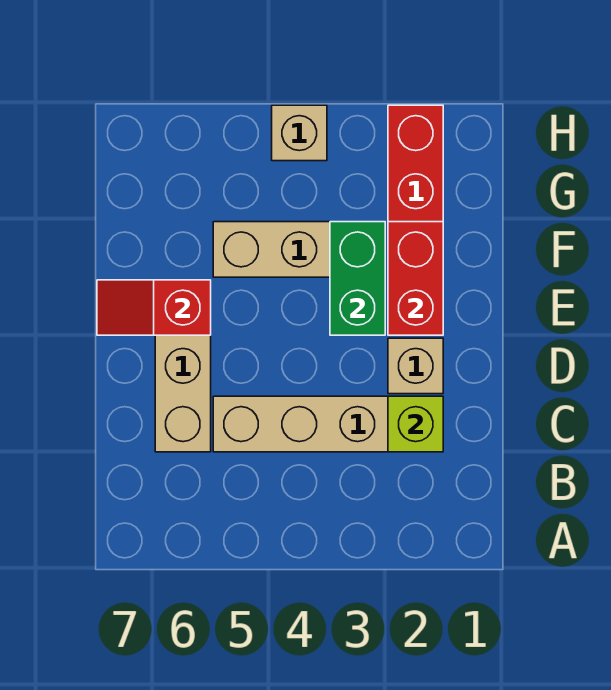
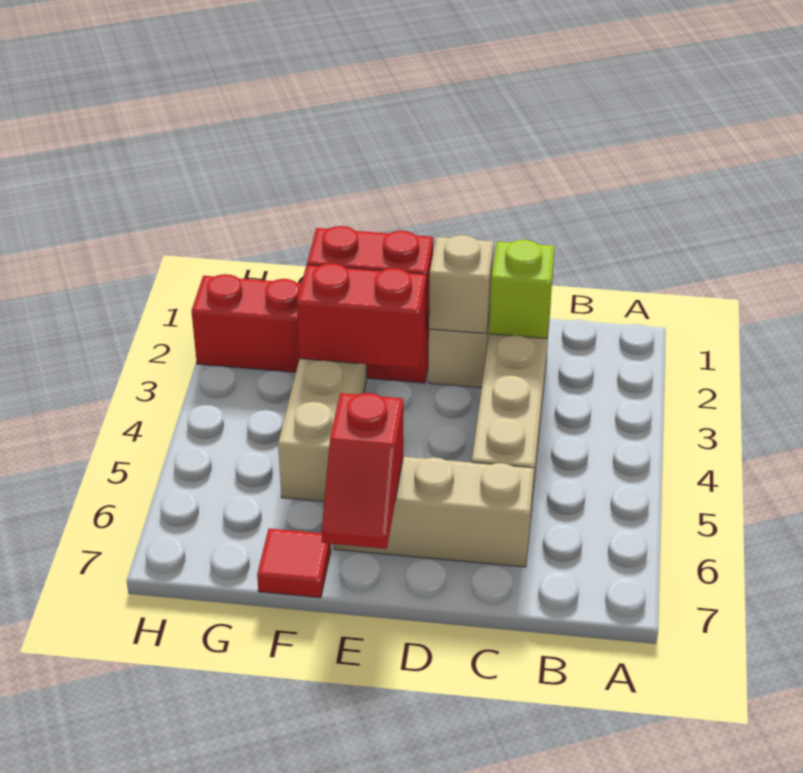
green brick E3:F3 level 2 -> red brick E3:F3 level 2
none -> red tile F7 level 1
tan brick H4 level 1 -> tan brick D2 level 2

